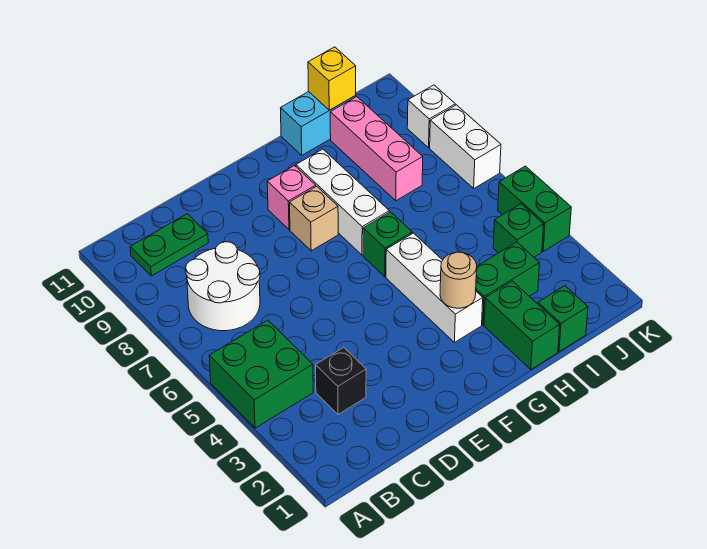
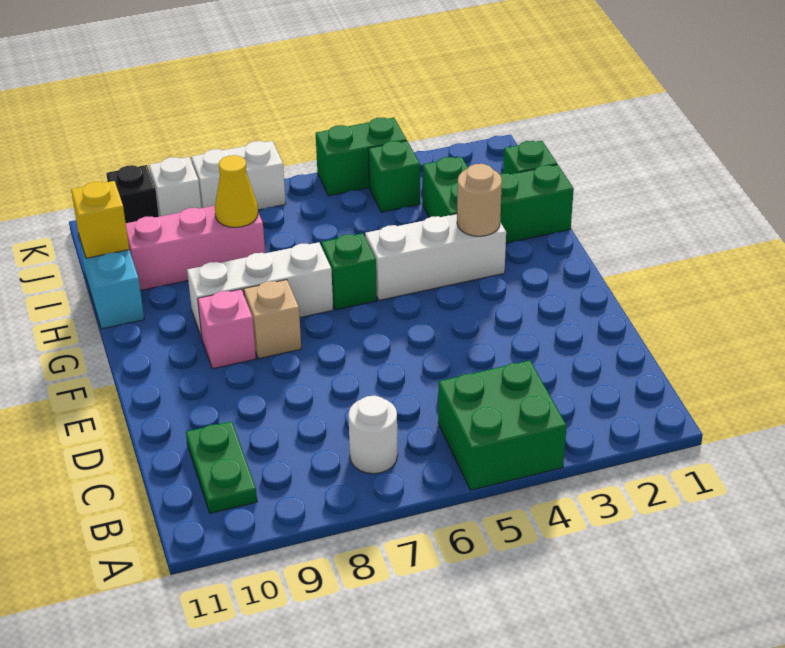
white round brick B7:C8 level 1 -> white round brick B7 level 1
black brick C3 level 1 -> black brick K10 level 1
none -> yellow cone I8 level 2

